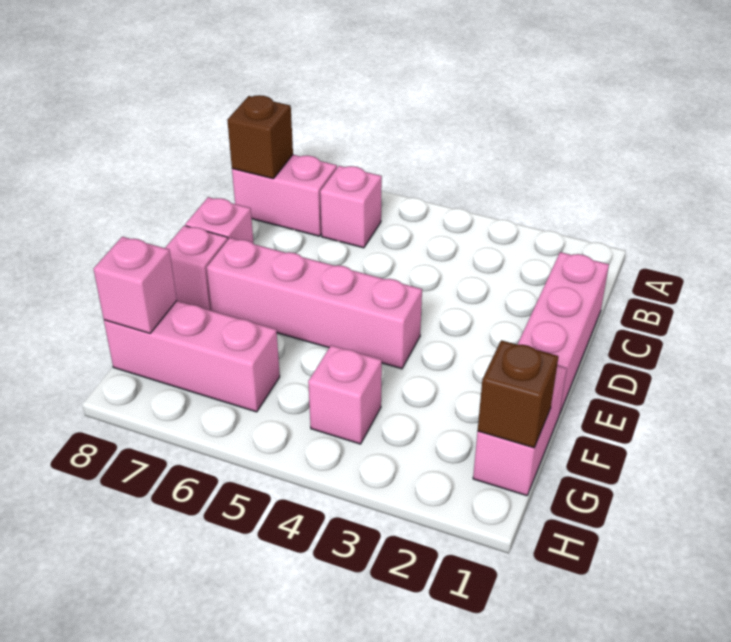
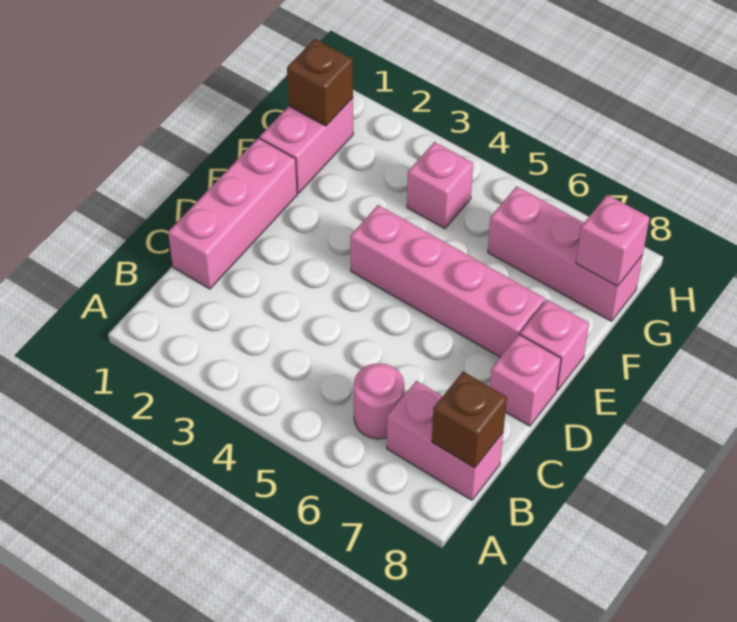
pink brick B6 level 1 -> pink round brick B6 level 1

